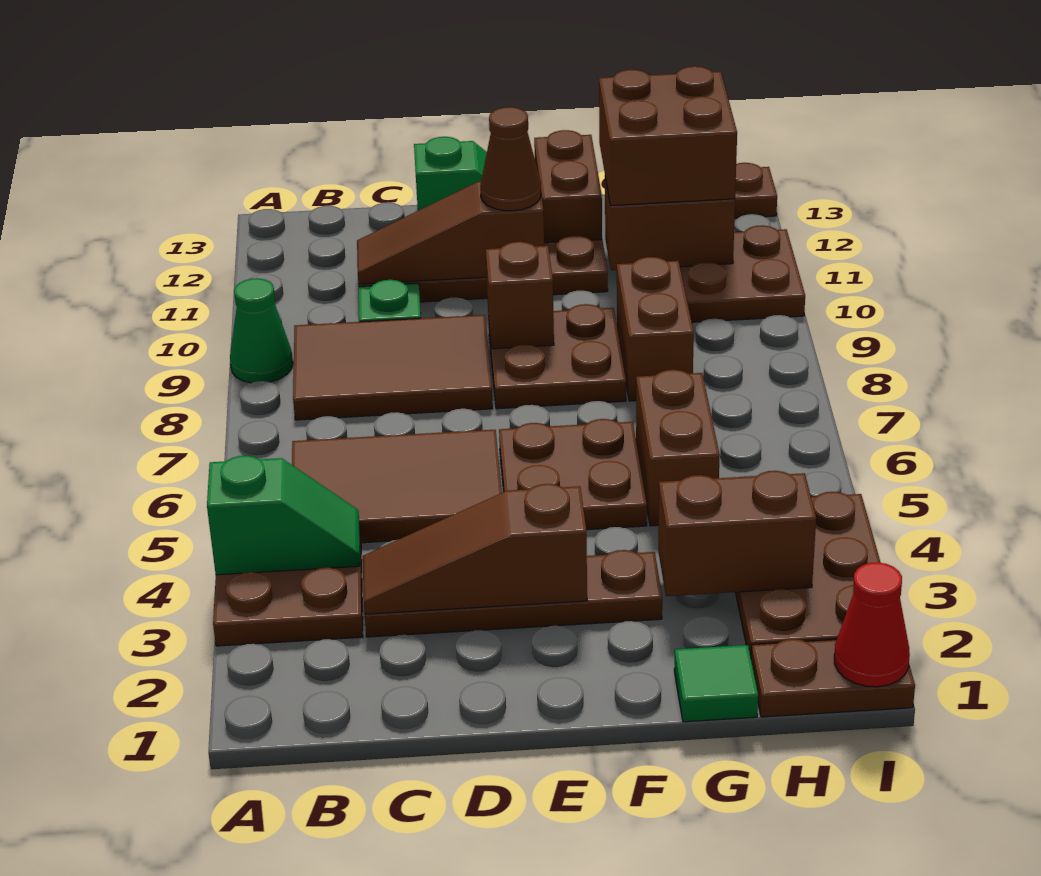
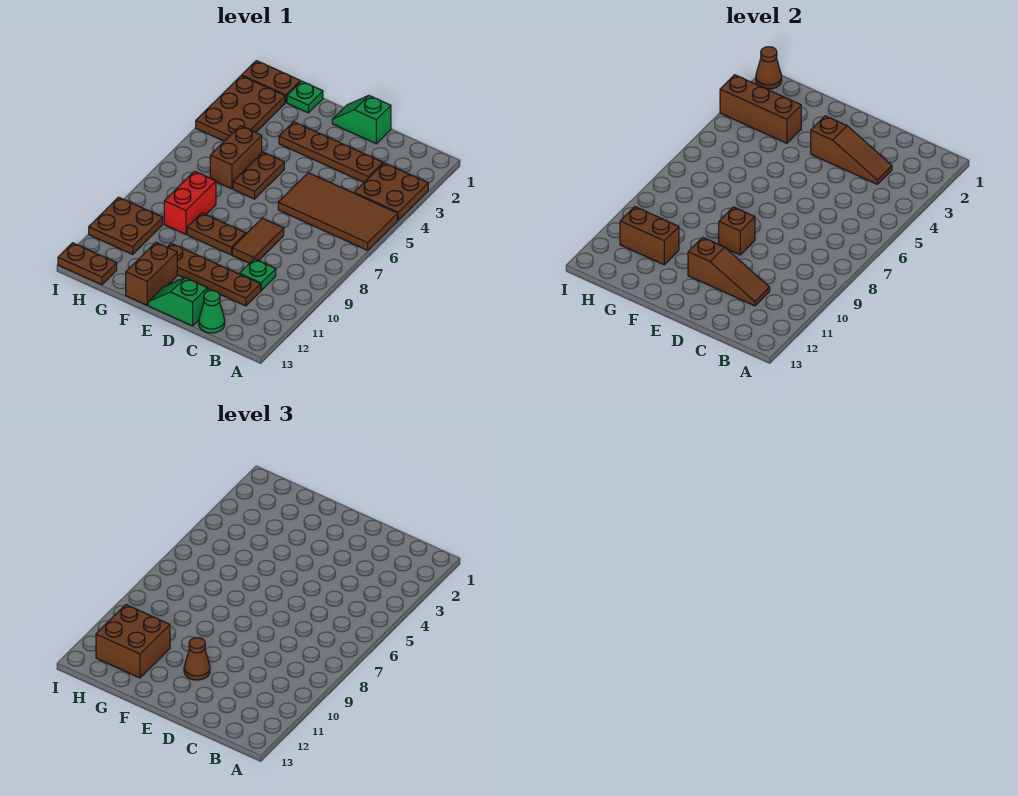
green slope A4:B4 level 2 top A -> green slope D1:E1 level 1 top D
green cone A9 level 1 -> green cone C13 level 1
brown tile B5:D6 level 1 -> brown tile A5:D6 level 1
brown tile B8:D9 level 1 -> brown tile D8:D9 level 1
brown plate E5:F6 level 1 -> brown plate F5:F6 level 1
brown plate E8:F9 level 1 -> brown plate E9:F9 level 1
green tile G1 level 1 -> green plate G1 level 1
brown brick G3:H3 level 2 -> brown brick G3:I3 level 2
brown brick G8:G9 level 1 -> red brick G8:G9 level 1
red cone I1 level 2 -> brown cone I1 level 2

